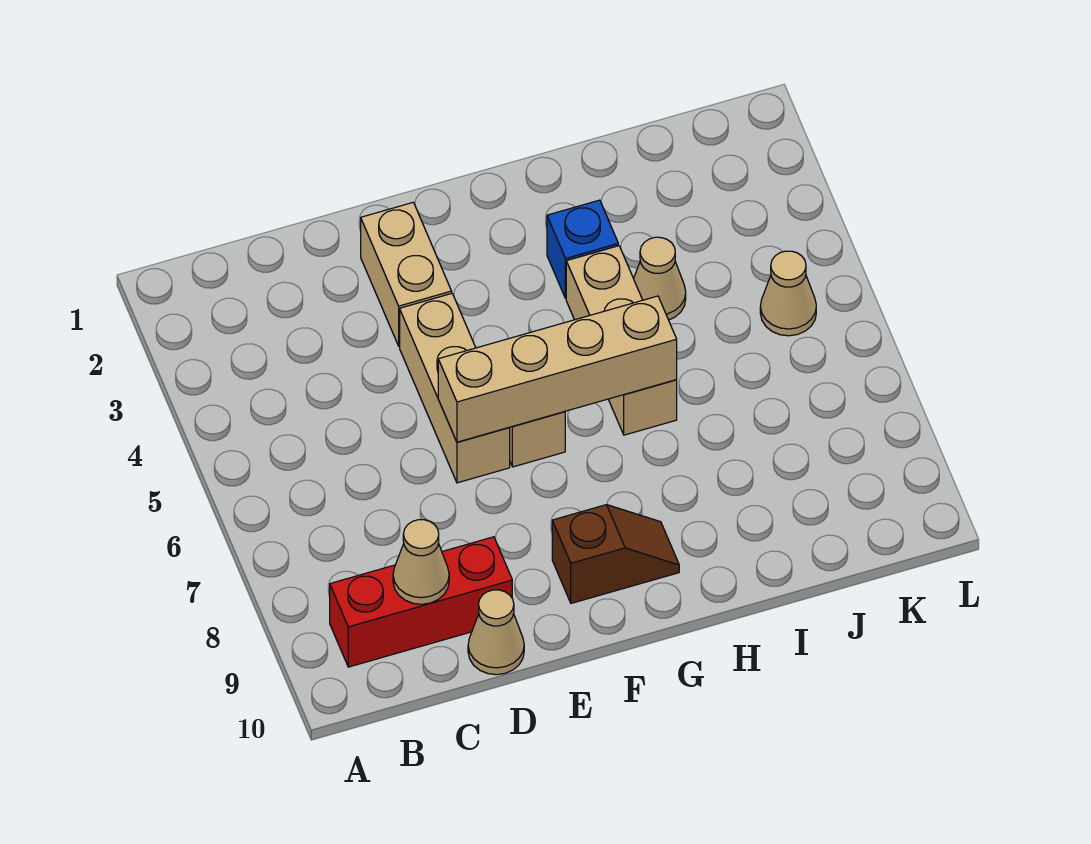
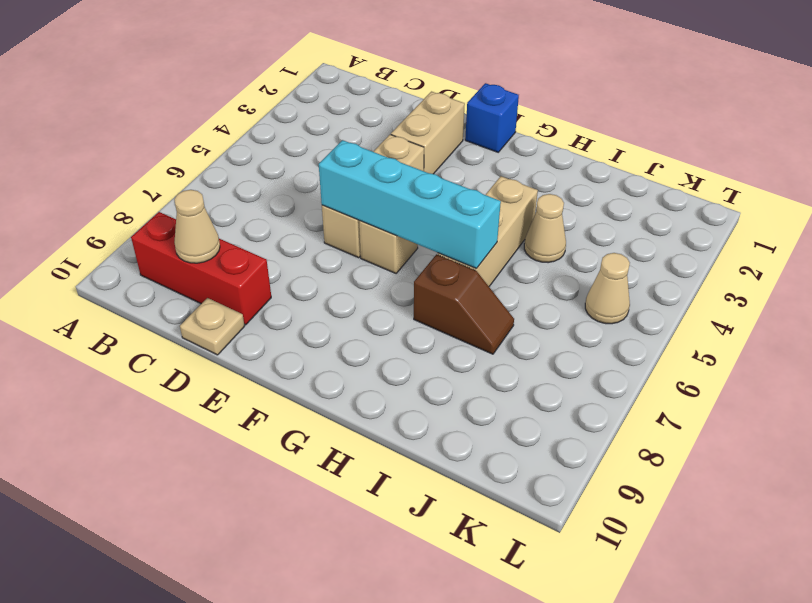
tan cone D10 level 1 -> tan plate D10 level 1
tan brick E6:H6 level 2 -> cyan brick E6:H6 level 2
brown slope F9:G9 level 1 top F -> brown slope H7:I7 level 1 top H
blue brick H3 level 1 -> blue brick F1 level 1

